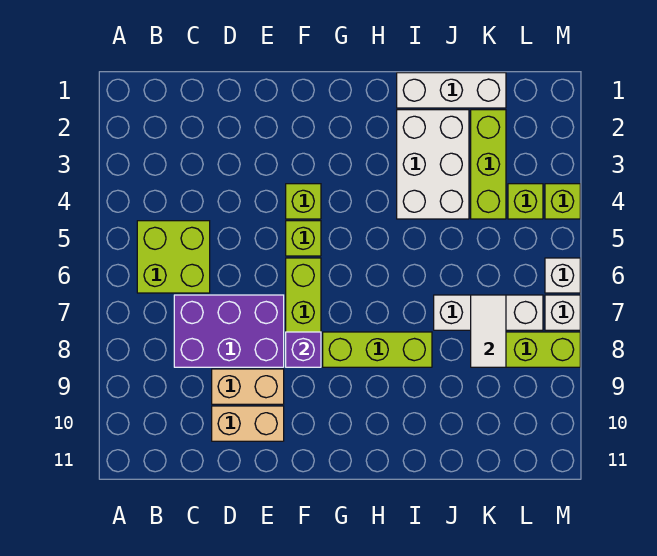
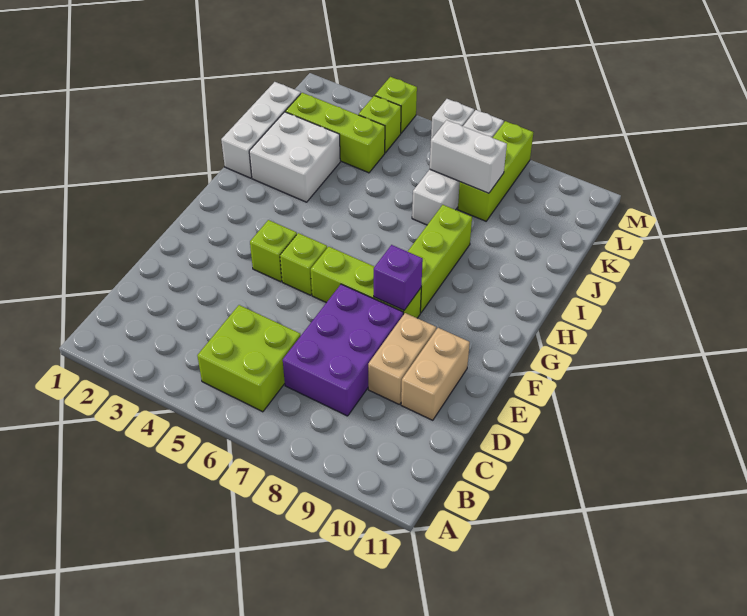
white brick I2:J4 level 1 -> white brick I2:J3 level 1
white tile K7:K8 level 2 -> white brick K7:K8 level 2

